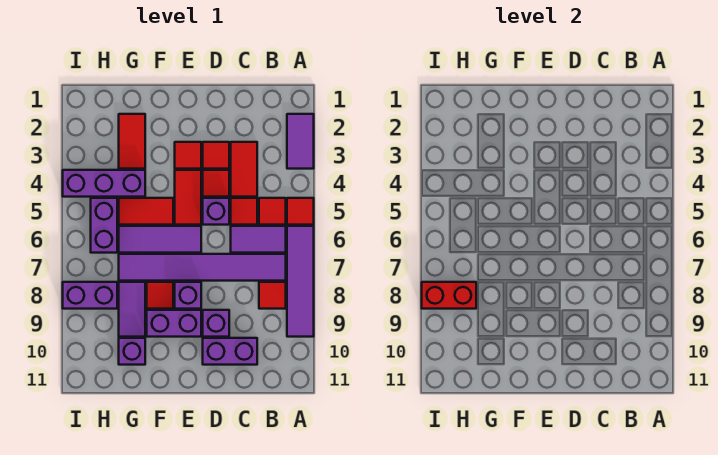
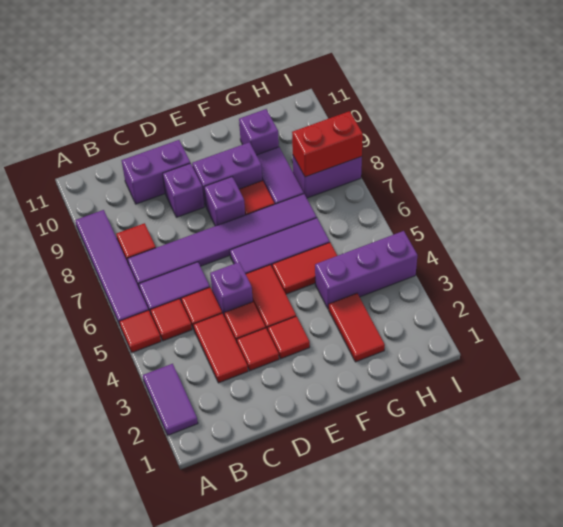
purple brick H5:H6 level 1 -> none

